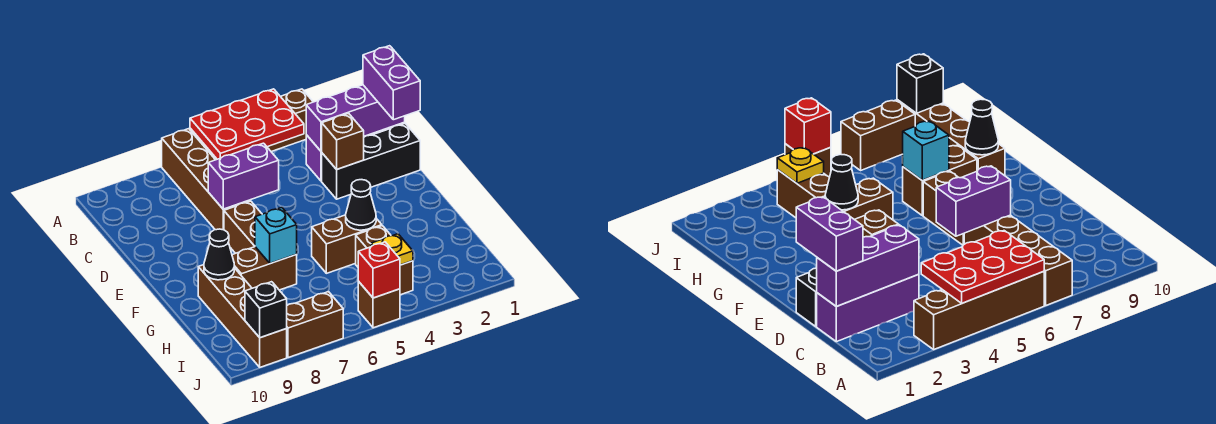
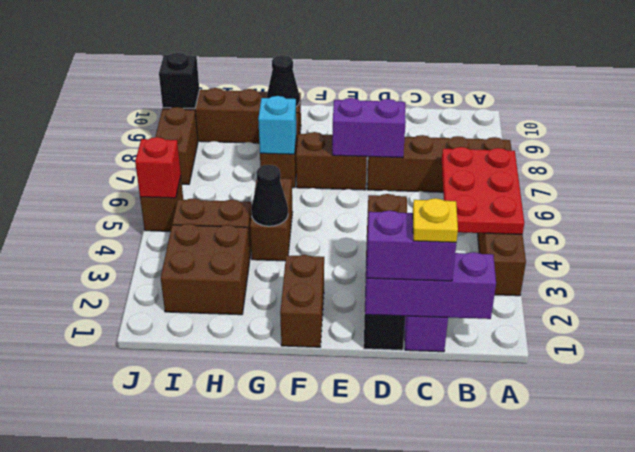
purple brick C1:C3 level 2 -> purple brick B1:D1 level 2
purple brick D6:D7 level 2 -> purple brick D7:E7 level 2
none -> brown brick F1:F2 level 1
none -> brown brick H2:I3 level 1
yellow plate I4 level 2 -> yellow plate C1 level 4

